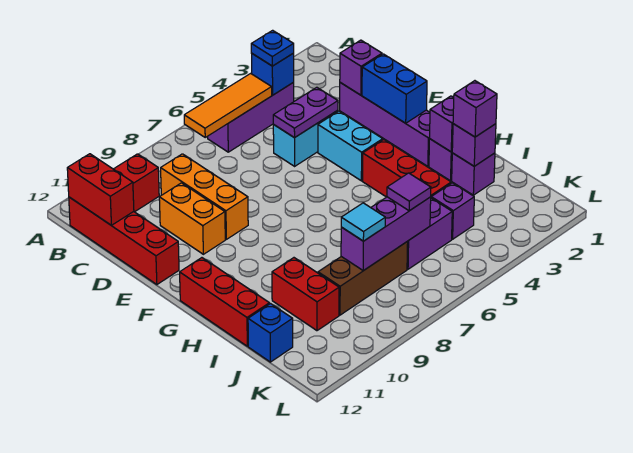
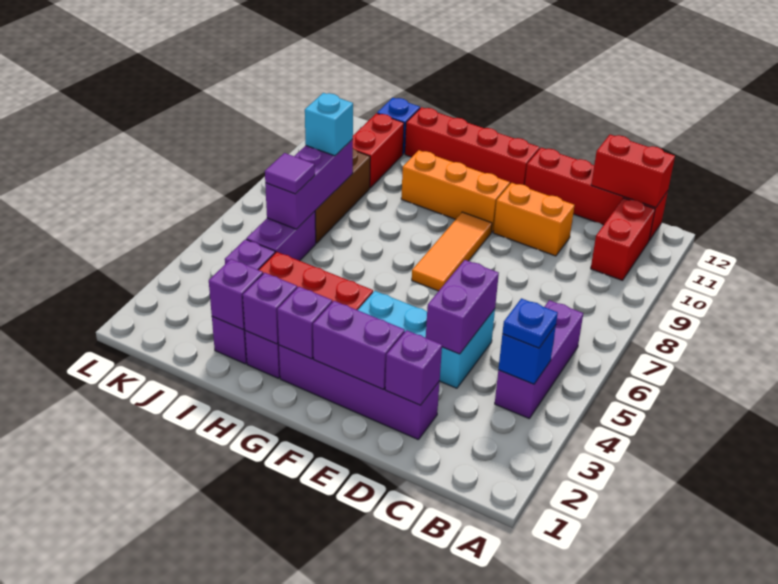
orange tile B5:B7 level 2 -> orange tile F7:F9 level 1
orange brick C9:E9 level 1 -> orange brick F10:H10 level 1
purple plate D4:D5 level 2 -> purple brick D4:D5 level 2
blue brick E2:F2 level 2 -> purple brick E2:F2 level 2
red brick G12:I12 level 1 -> red brick F12:I12 level 1
purple brick I2 level 3 -> purple brick G2 level 2
red brick I10:J10 level 1 -> red brick J10:J11 level 1
cyan tile J8 level 3 -> cyan brick J8 level 3

